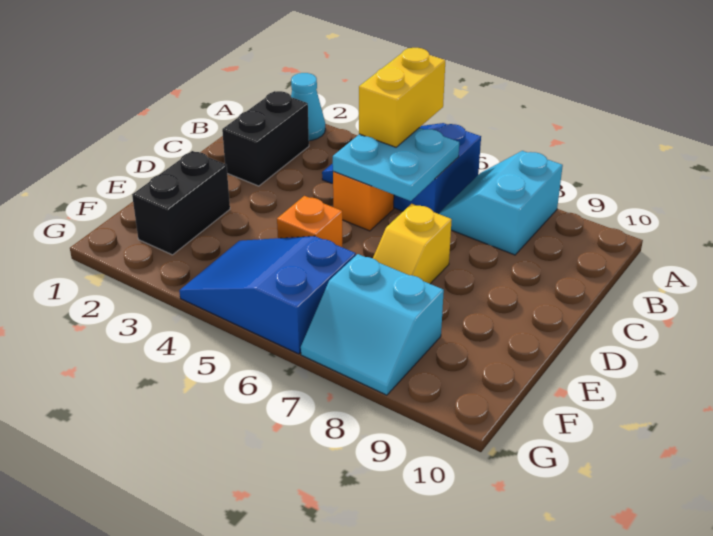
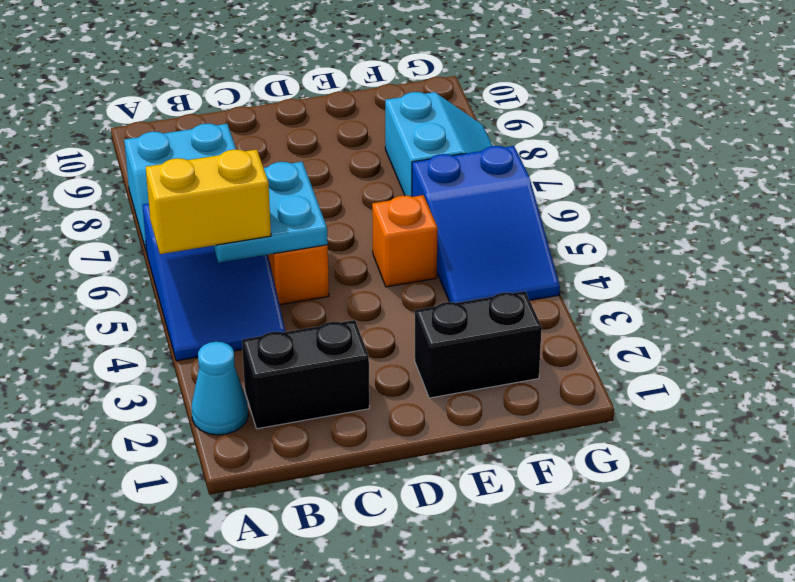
yellow slope D7:E7 level 1 top D -> none

